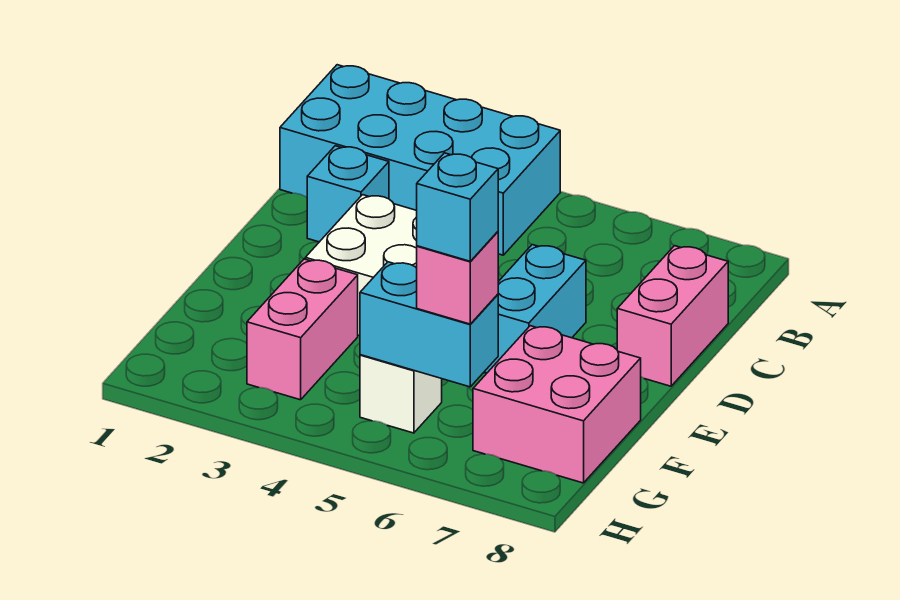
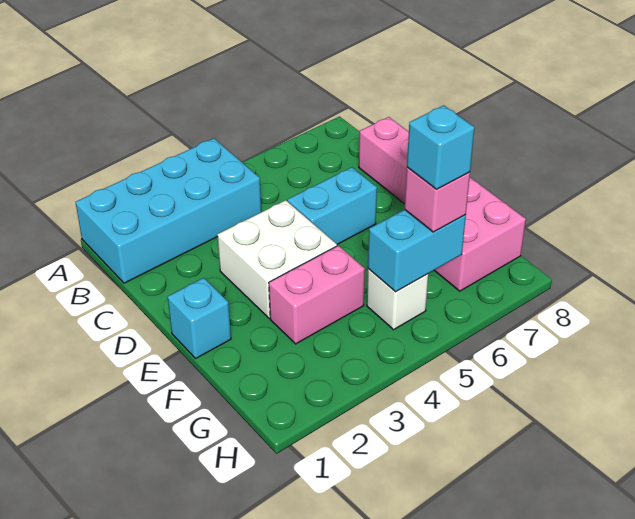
cyan brick C2 level 1 -> cyan brick E1 level 1
cyan brick D6:E6 level 1 -> cyan brick D5:D6 level 1
pink brick F3:G3 level 1 -> pink brick F3:F4 level 1

